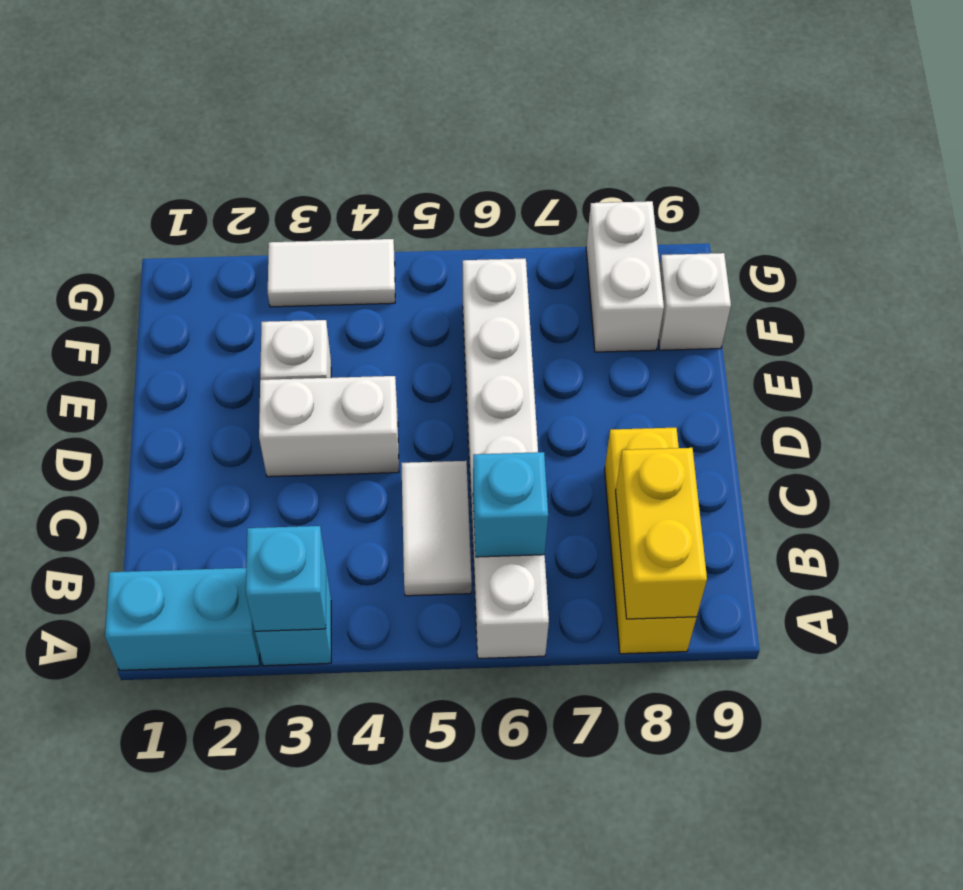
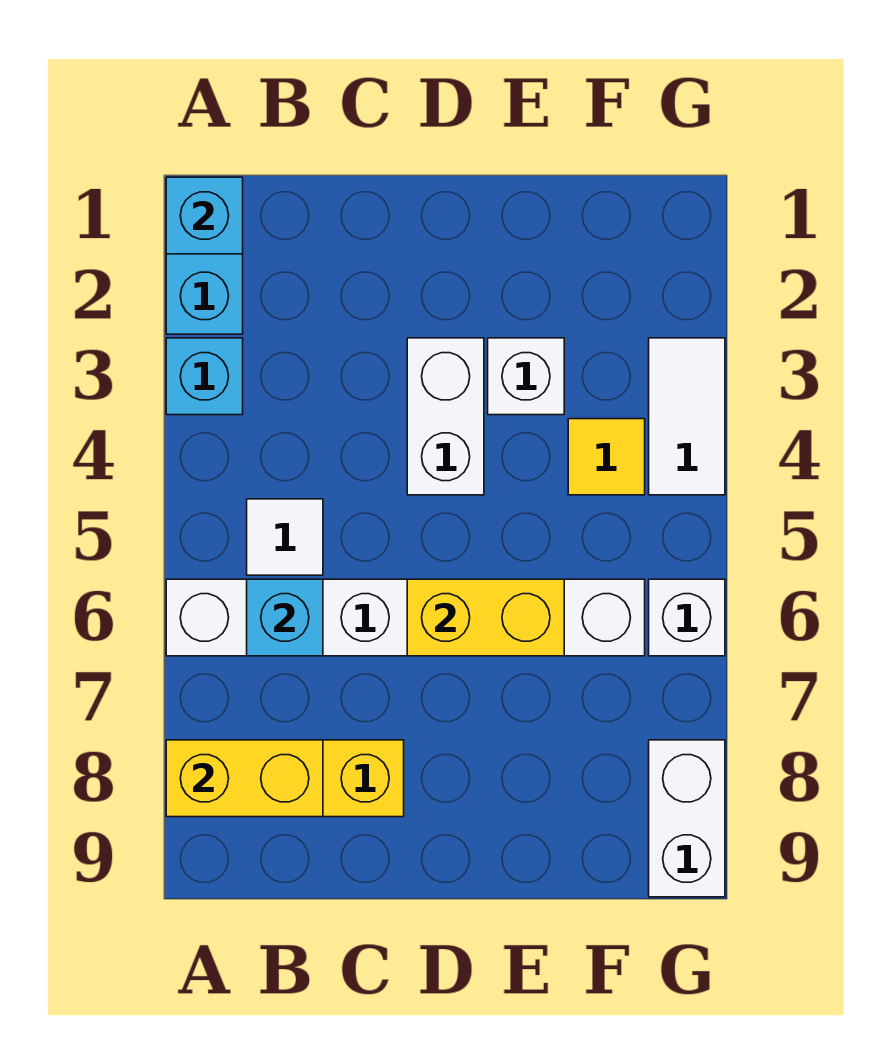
cyan brick A3 level 2 -> cyan brick A1 level 2
white tile B5:C5 level 1 -> white tile B5 level 1
none -> yellow brick D6:E6 level 2
none -> yellow tile F4 level 1
white brick F8:G8 level 1 -> white brick G8:G9 level 1
white brick F9 level 1 -> white brick G6 level 1

